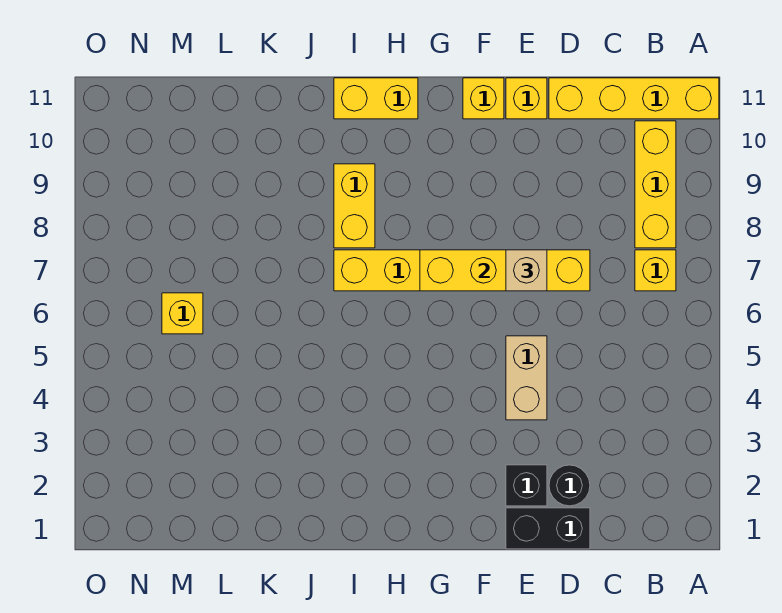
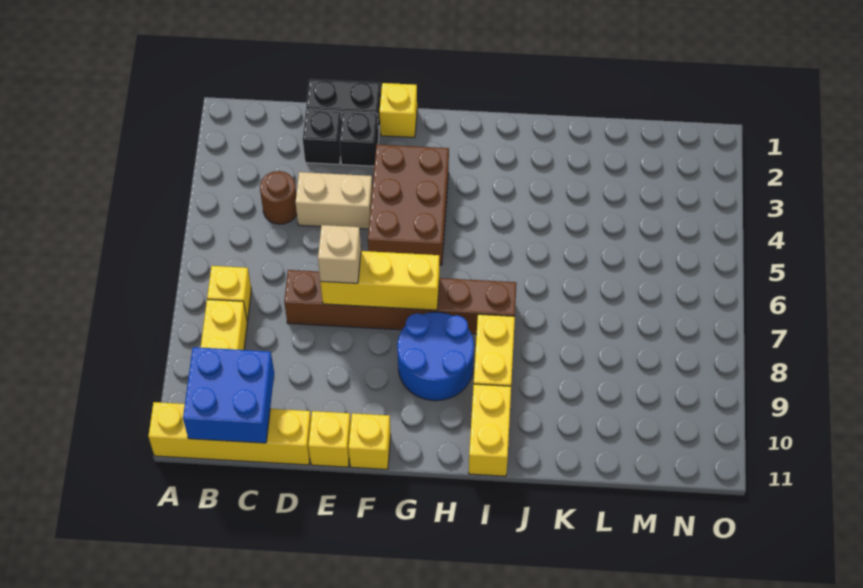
none -> blue brick B10:C11 level 2
none -> brown round brick C4 level 1
black round brick D2 level 1 -> black brick D2 level 1
yellow brick D7:I7 level 1 -> brown brick D7:I7 level 1
tan brick E4:E5 level 1 -> tan brick D4:E4 level 1
none -> brown brick F3:G5 level 1
none -> blue round brick G8:H9 level 1
yellow brick H11:I11 level 1 -> yellow brick I10:I11 level 1
yellow brick M6 level 1 -> yellow brick F1 level 1

